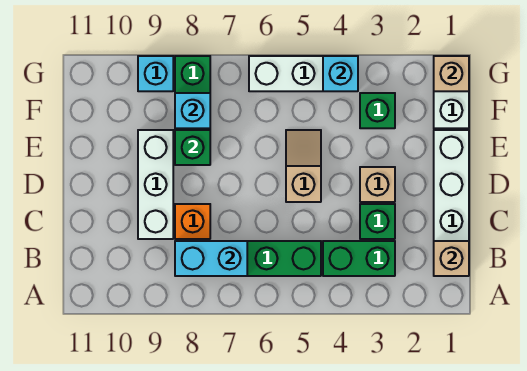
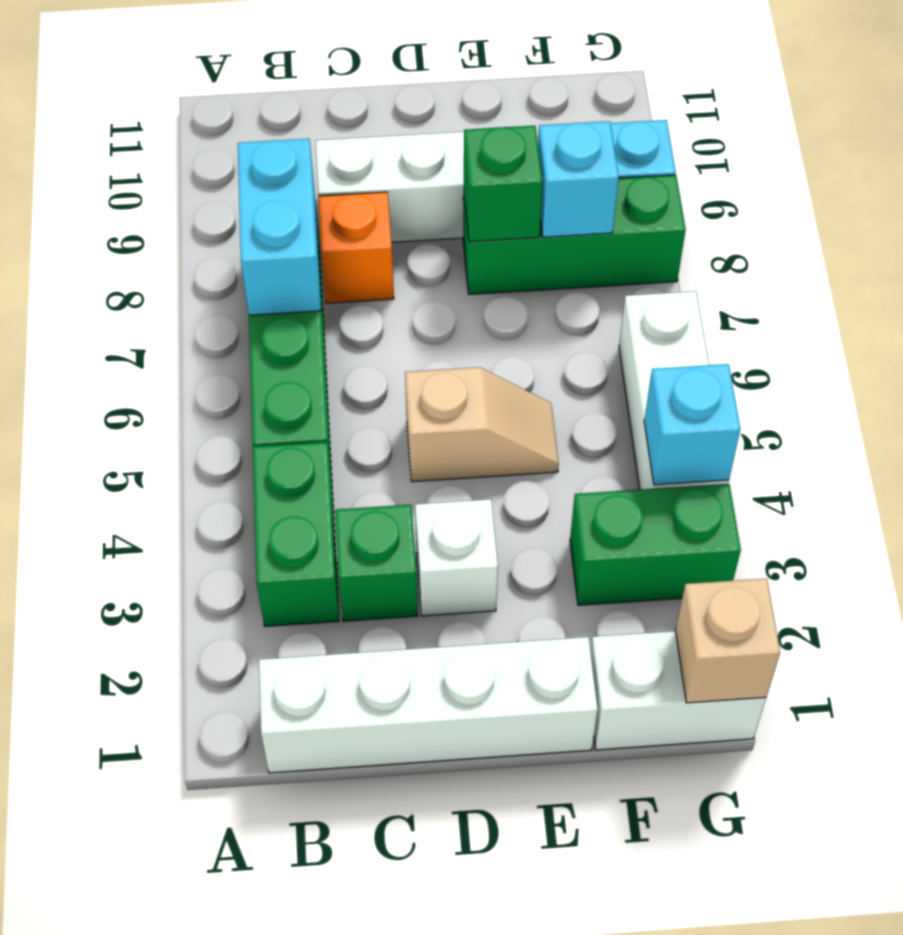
tan brick B1 level 2 -> none
tan brick D3 level 1 -> white brick D3 level 1
green brick F3 level 1 -> green brick F3:G3 level 1

